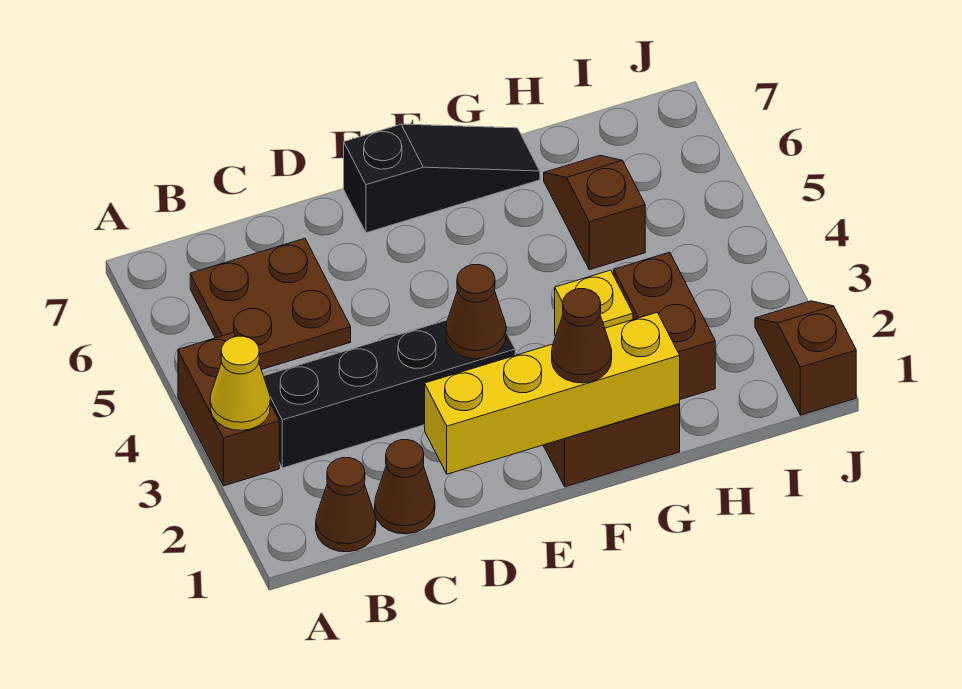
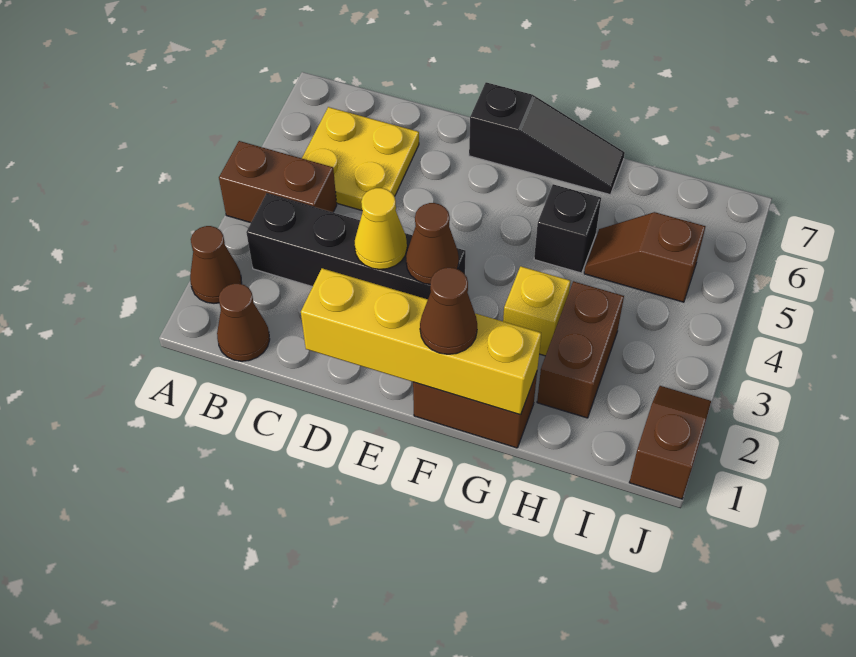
brown brick A3:A4 level 1 -> brown brick A4:B4 level 1
yellow cone A3 level 2 -> yellow cone D3 level 2
brown plate B5:C6 level 1 -> yellow plate B5:C6 level 1
brown cone C1 level 1 -> brown cone A2 level 1
none -> black brick G5 level 1
brown slope H5:H6 level 1 top 5 -> brown slope H5:I5 level 1 top I

